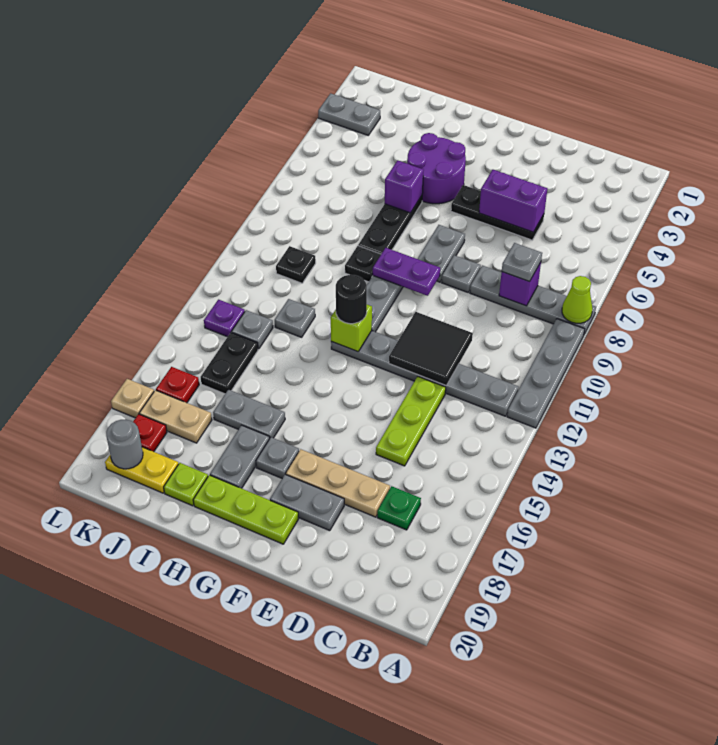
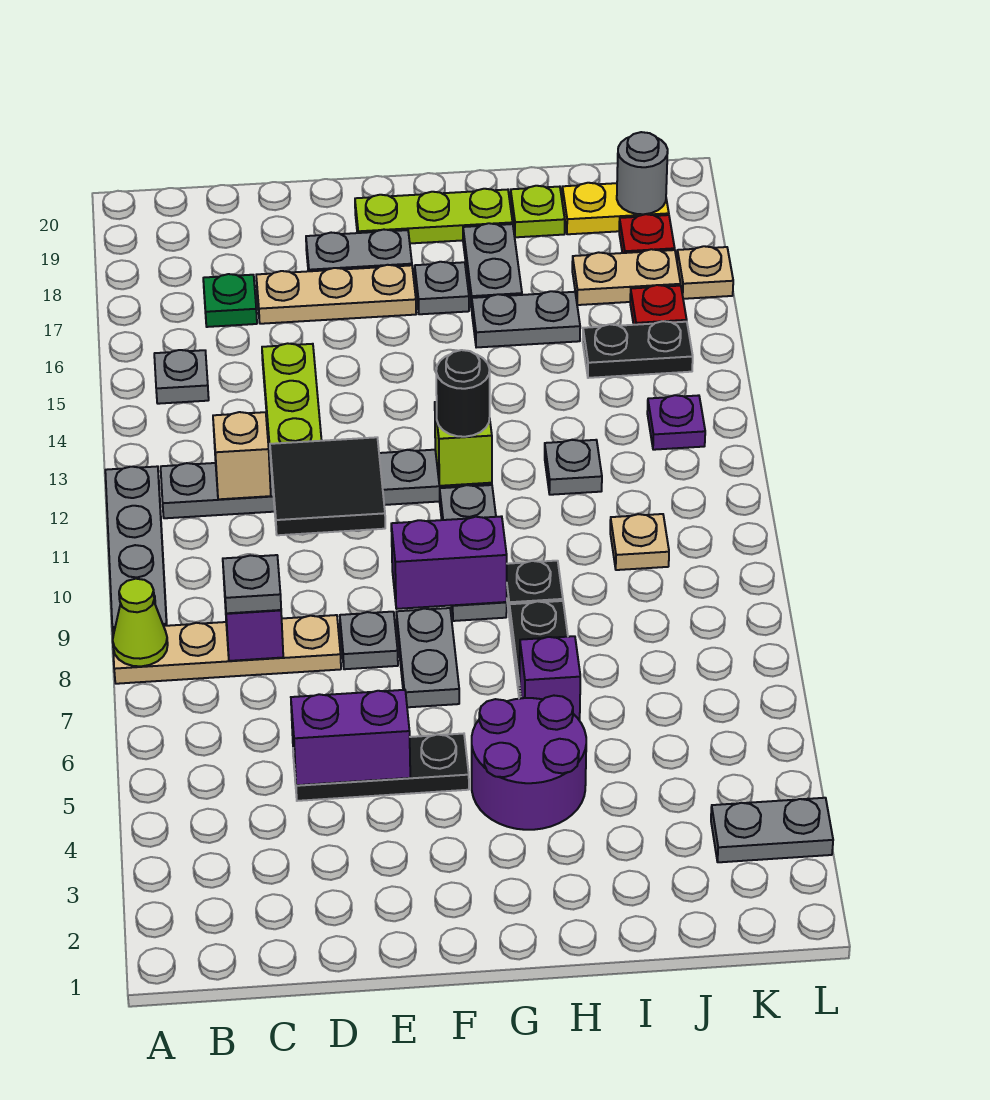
grey plate A8:D8 level 1 -> tan plate A8:D8 level 1
none -> tan brick C12 level 2
purple plate F9:G9 level 2 -> purple brick F9:G9 level 2
black plate J10 level 1 -> tan plate J10 level 1
grey plate J13 level 1 -> grey plate B15 level 1
black plate J14:J15 level 1 -> black plate J15:K15 level 1

